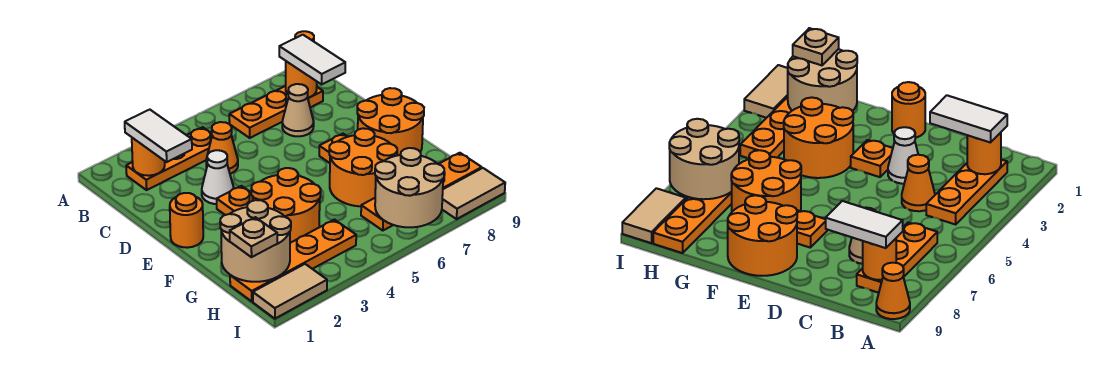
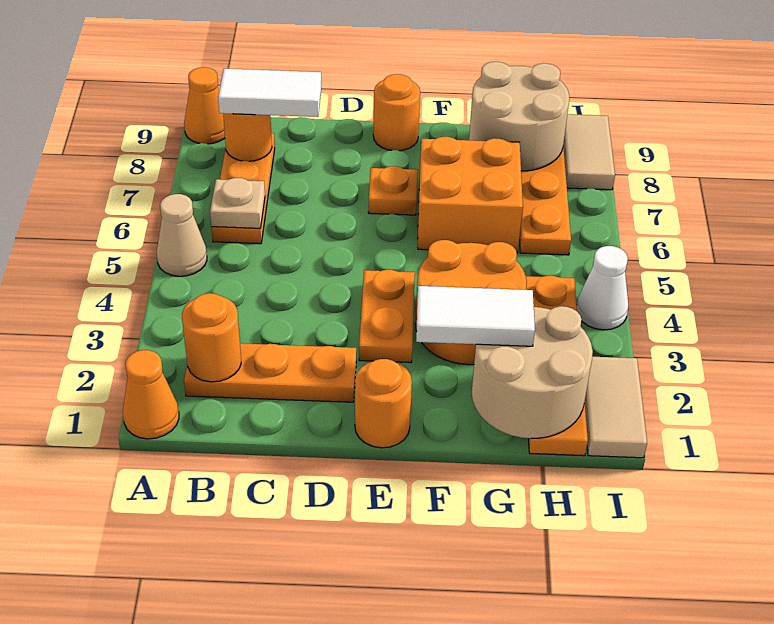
orange plate B2:B4 level 1 -> orange plate B2:D2 level 1
white tile B2:C2 level 3 -> white tile F2:G2 level 3
orange cone C4 level 1 -> orange cone A1 level 1
tan cone C7 level 1 -> tan cone A5 level 1
white cone D3 level 1 -> white cone I4 level 1
orange plate E3 level 1 -> orange plate E3:E4 level 1
orange round brick E8:F9 level 1 -> orange round brick E9 level 1
orange round brick F6:G7 level 1 -> orange brick F6:G7 level 1
tan plate H1 level 3 -> tan plate B6 level 2
tan round brick H6:I7 level 2 -> tan round brick G8:H9 level 2

